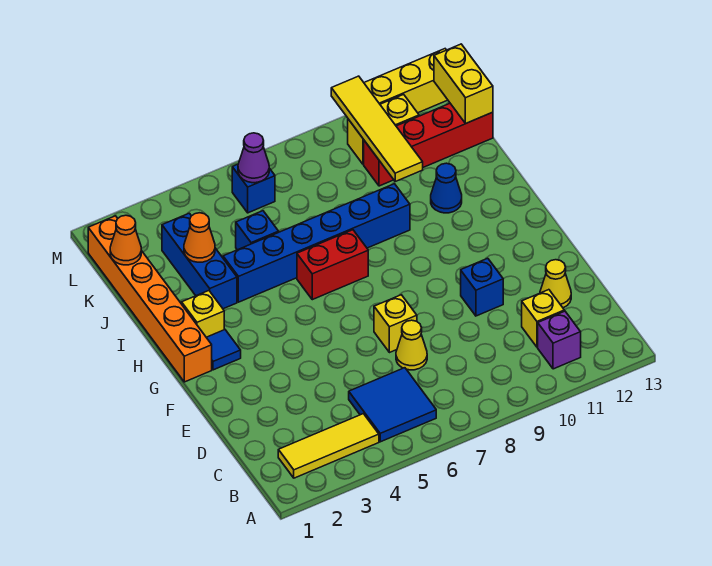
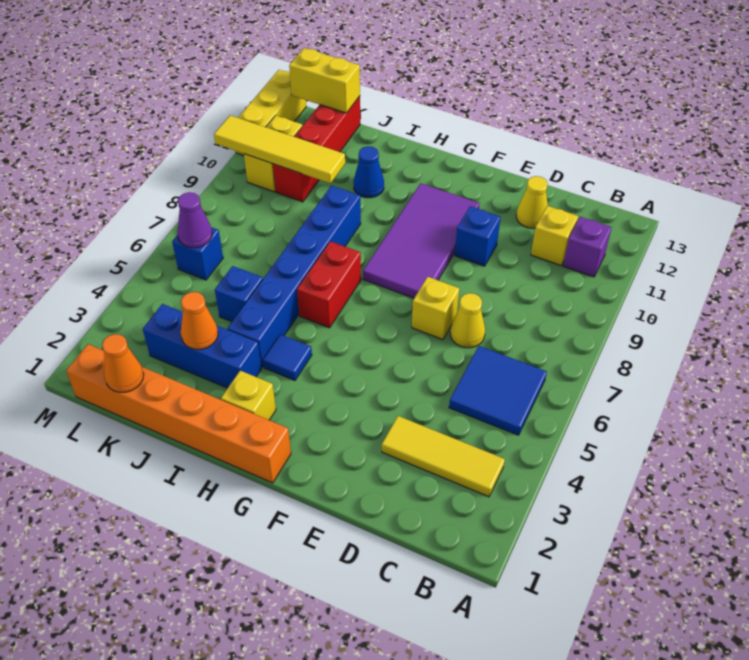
yellow tile B2:B4 level 1 -> yellow tile B3:D3 level 1
none -> purple tile F8:G11 level 1
blue tile G2 level 1 -> blue tile H4 level 1

